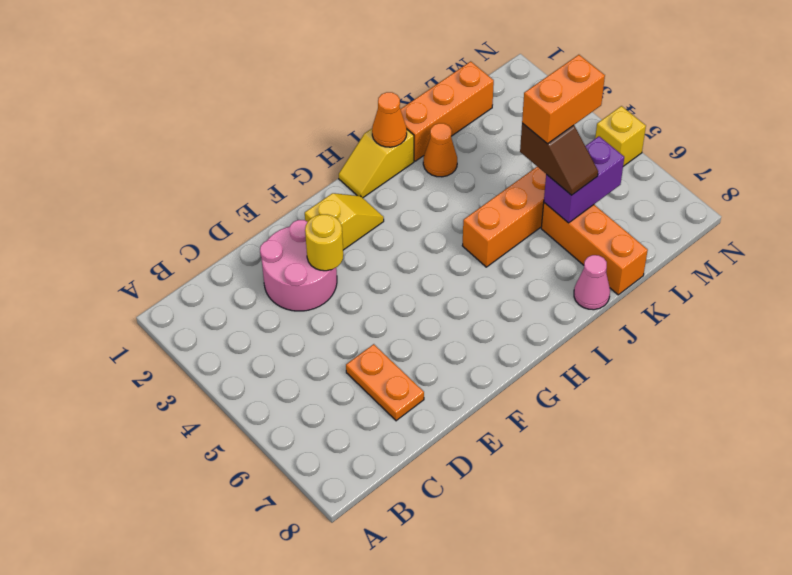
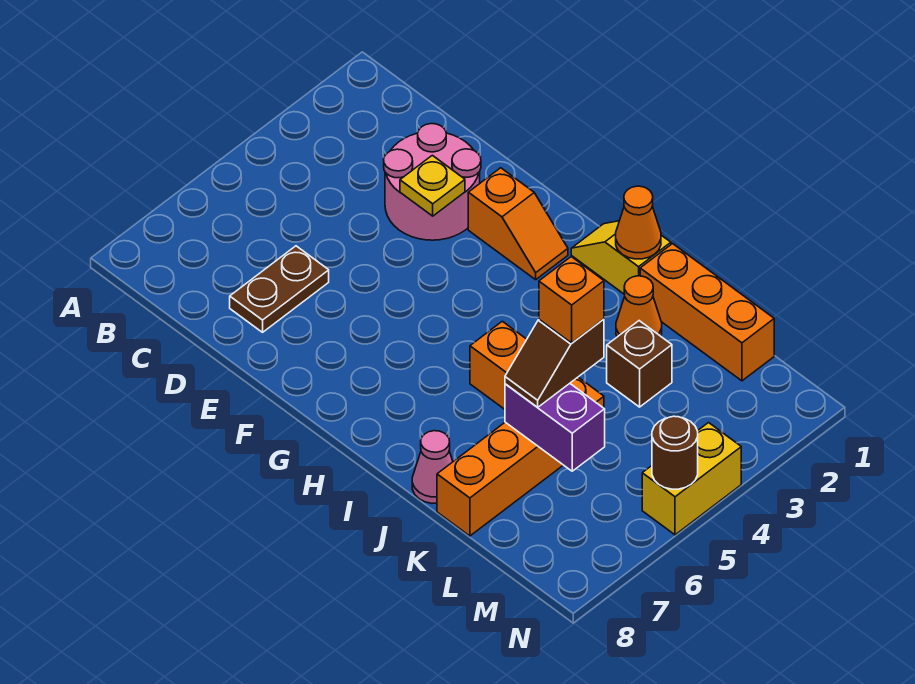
orange plate D6:D7 level 1 -> brown plate D6:D7 level 1
yellow round brick E3 level 2 -> yellow plate E3 level 2
yellow slope F2:G2 level 1 top F -> orange slope F2:G2 level 1 top F
none -> brown brick K3 level 1
orange brick K5:L5 level 4 -> orange brick K5 level 4
yellow brick N5 level 1 -> yellow brick N4:N5 level 1
none -> brown round brick N5 level 2

